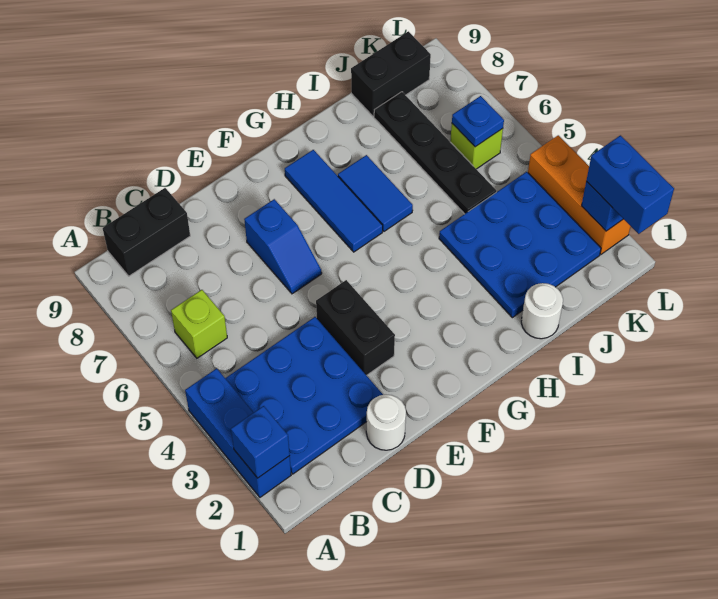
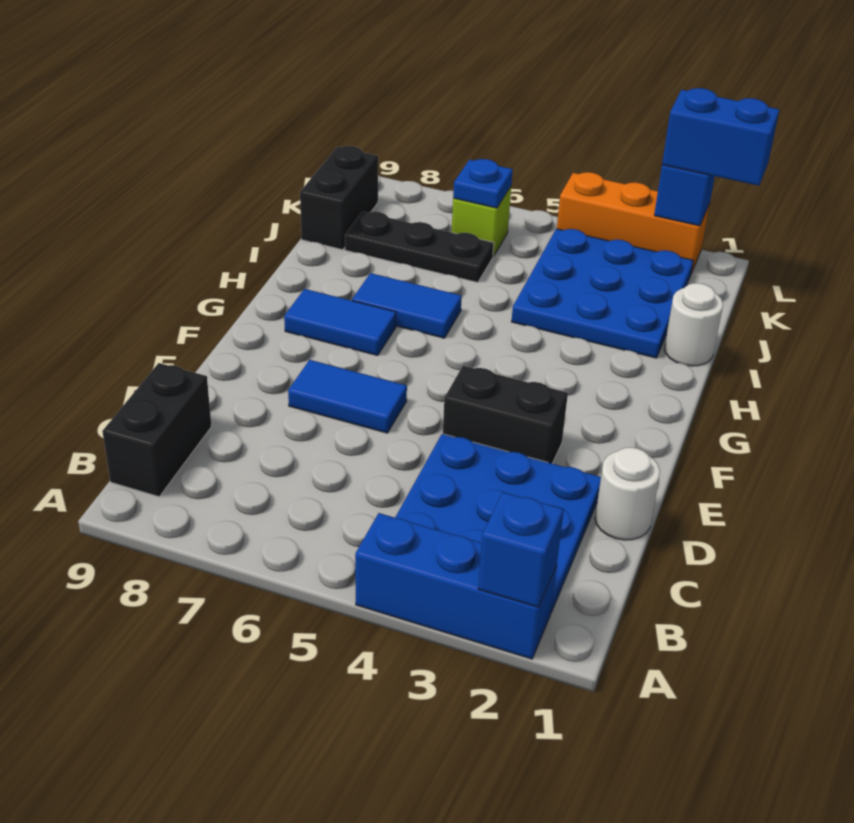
lime brick B6 level 1 -> none
blue slope E6:E7 level 1 top 7 -> blue tile E6:E7 level 1
blue tile G6:G8 level 1 -> blue tile G7:G8 level 1
black plate J5:J8 level 1 -> black plate J6:J8 level 1

